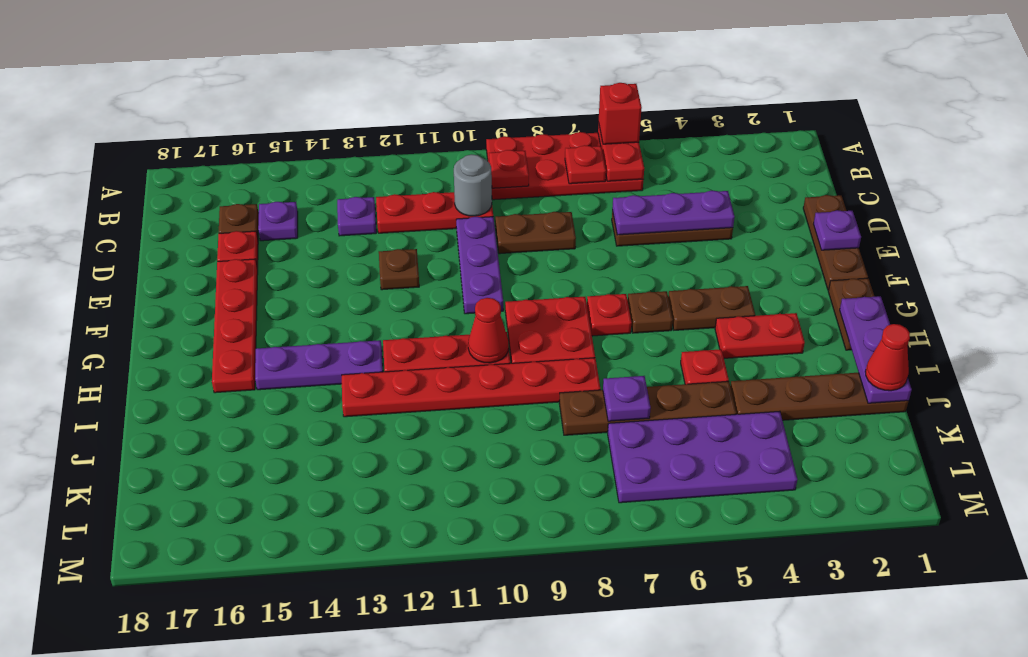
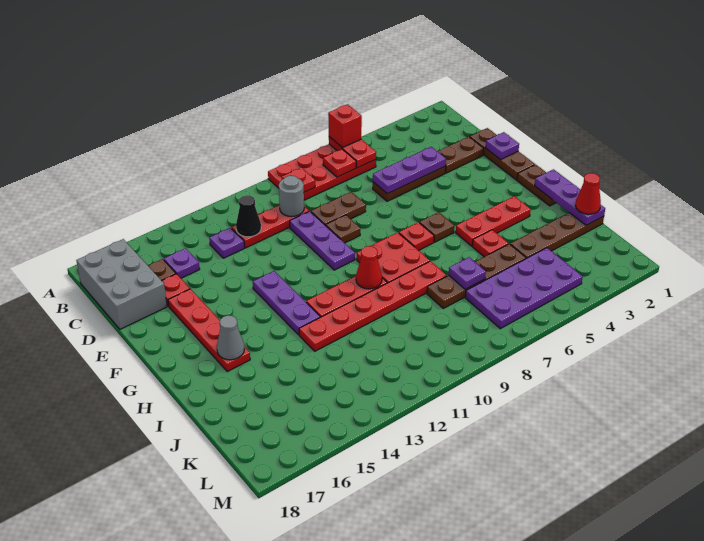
none -> grey brick B17:D18 level 1
none -> black cone C12 level 2
brown plate E12 level 1 -> brown plate E9 level 1
brown plate G4:G5 level 1 -> brown plate D2:D3 level 1
red plate H3:H4 level 1 -> red plate H3:H5 level 1
purple plate H13:H15 level 1 -> purple plate F13:H13 level 1
none -> grey cone H16 level 2

